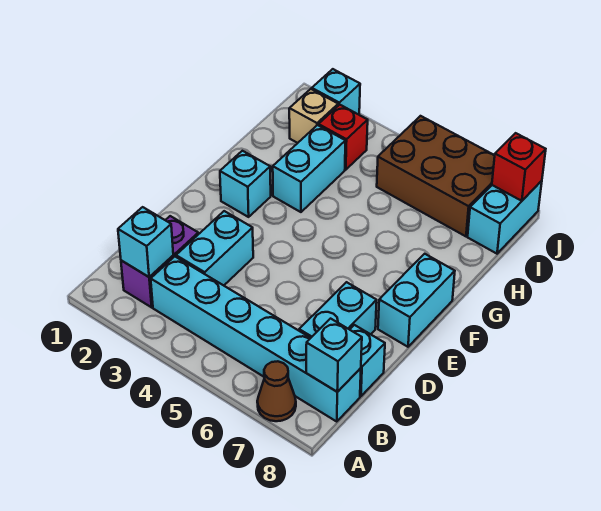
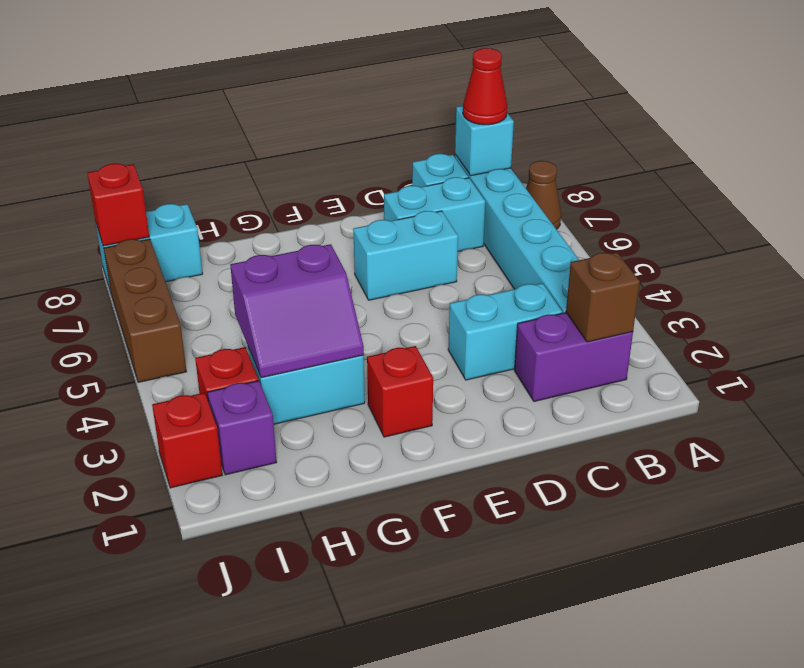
cyan brick B2 level 2 -> brown brick B2 level 2
none -> red cone B8 level 3
cyan brick E8:F8 level 1 -> cyan brick D6:E6 level 1
cyan brick F2 level 1 -> red brick F2 level 1
none -> purple slope G3:H4 level 2 top 4
tan brick I2 level 1 -> purple brick I2 level 1
brown brick I5:J7 level 1 -> brown brick J5:J7 level 1
cyan brick J2 level 1 -> red brick J2 level 1

